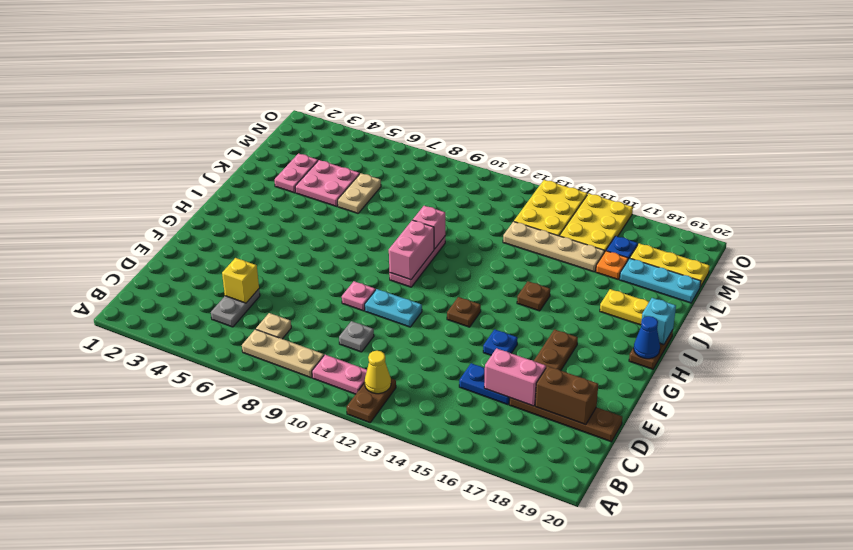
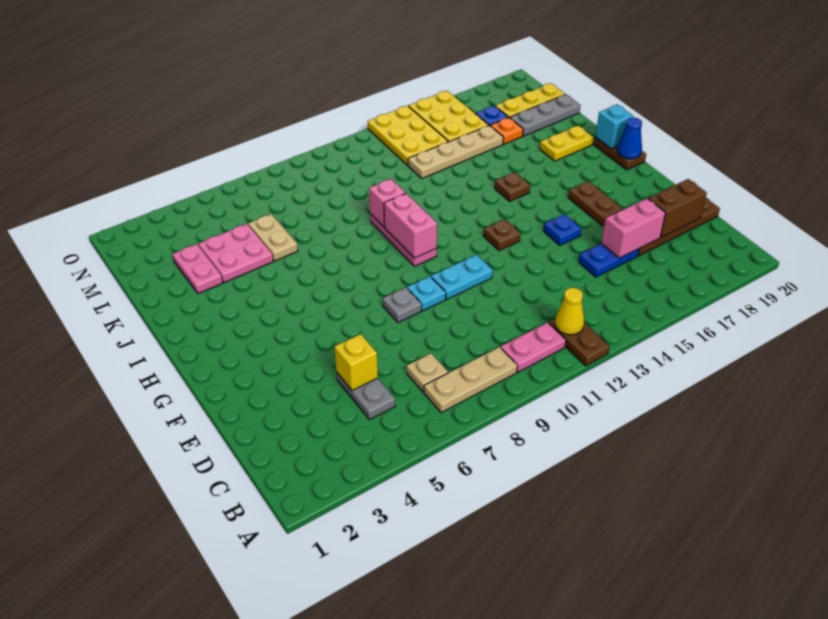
grey plate D10 level 1 -> grey plate F8 level 1
pink plate F9 level 1 -> cyan plate F9 level 1
cyan plate L18:L20 level 1 -> grey plate L18:L20 level 1

